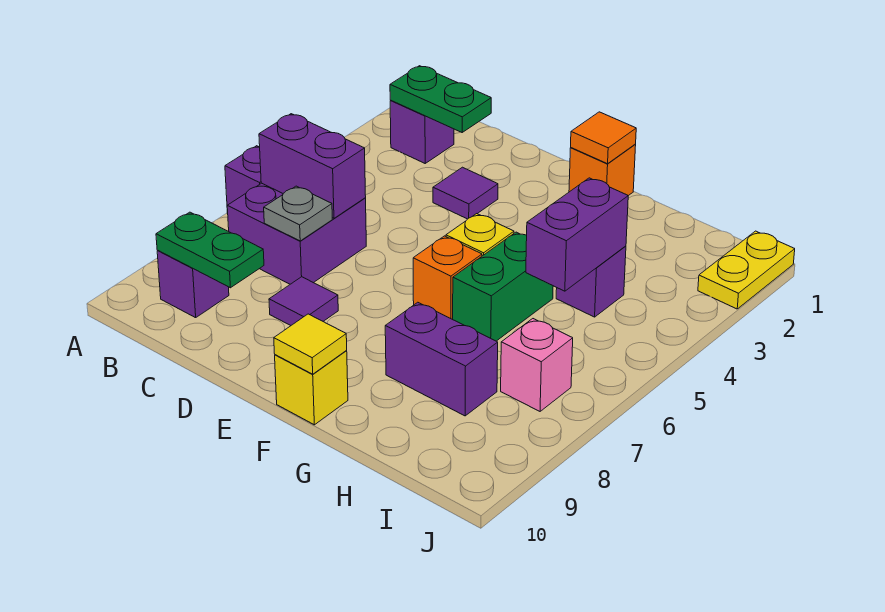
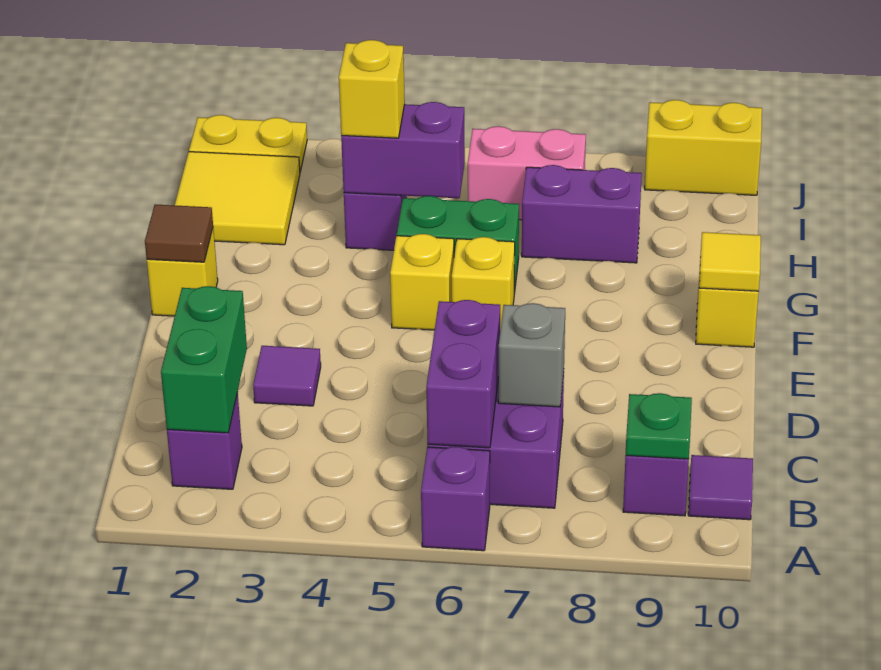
green plate B2:C2 level 2 -> green brick B2:C2 level 2
green plate B9:C9 level 2 -> green plate B9 level 2
grey plate C7 level 2 -> grey brick C7 level 2
purple tile D8 level 1 -> purple tile B10 level 1
orange brick F1 level 1 -> yellow brick F1 level 1
orange tile F1 level 2 -> brown tile F1 level 2
orange brick F6 level 1 -> yellow brick F6 level 1
purple brick G8:H8 level 1 -> purple brick H7:H8 level 1
none -> yellow tile H1:I2 level 1
none -> yellow brick H4 level 3
pink brick I7 level 1 -> pink brick I6:I7 level 1
none -> yellow brick J9:J10 level 1

